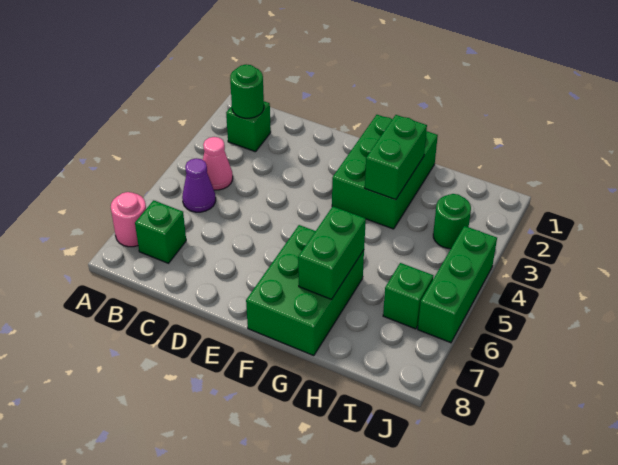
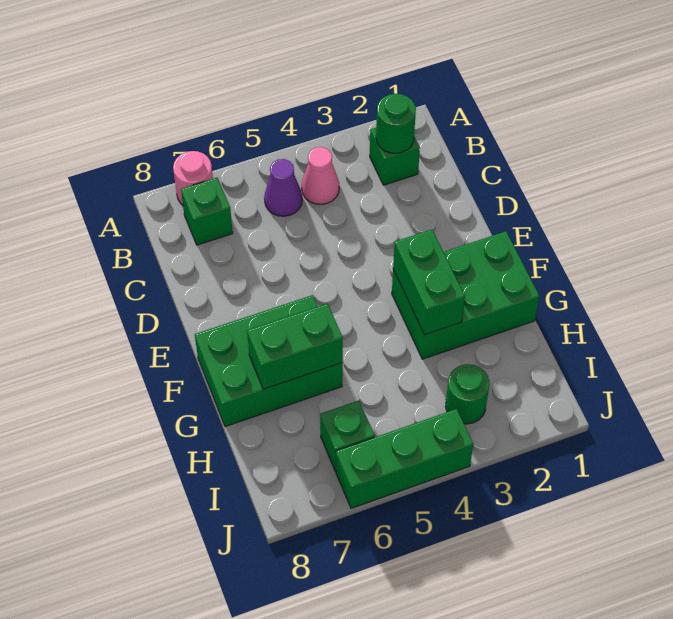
green brick G2:G3 level 2 -> green brick F3:G3 level 2

